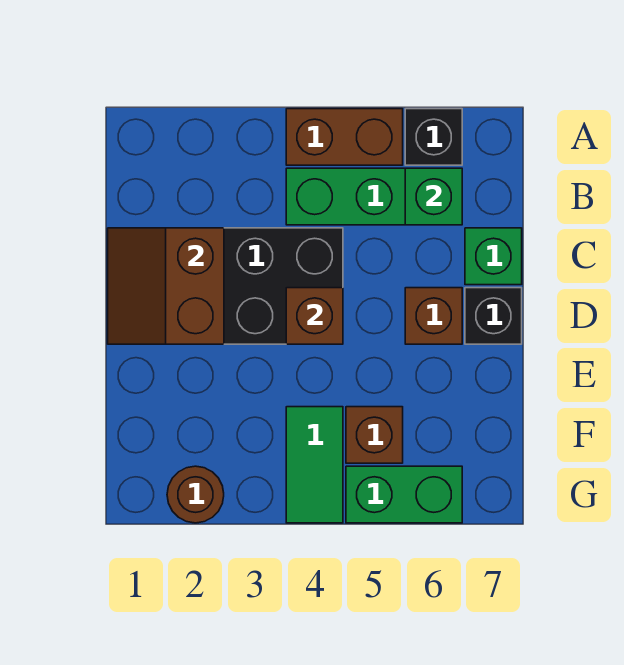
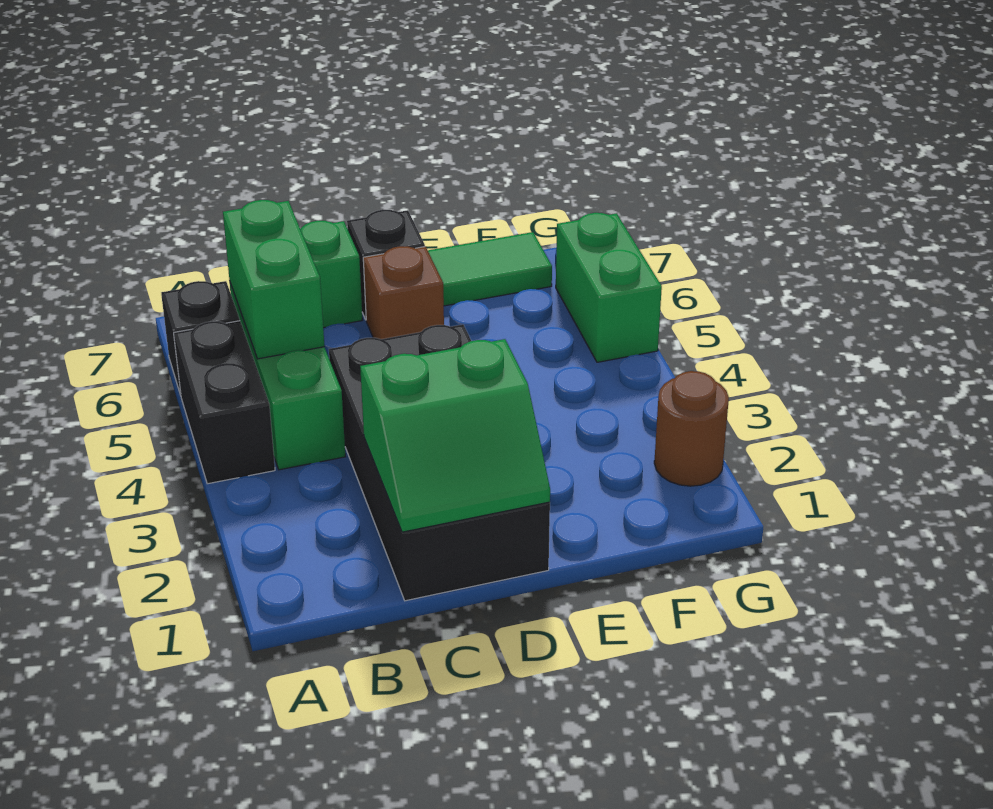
brown brick A4:A5 level 1 -> black brick A4:A5 level 1
green brick B6 level 2 -> green brick B5:B6 level 2
brown slope C1:D2 level 2 top 2 -> green slope C1:D2 level 2 top 2
brown brick D4 level 2 -> none
green tile F4:G4 level 1 -> green tile E7:F7 level 1
brown brick F5 level 1 -> none

